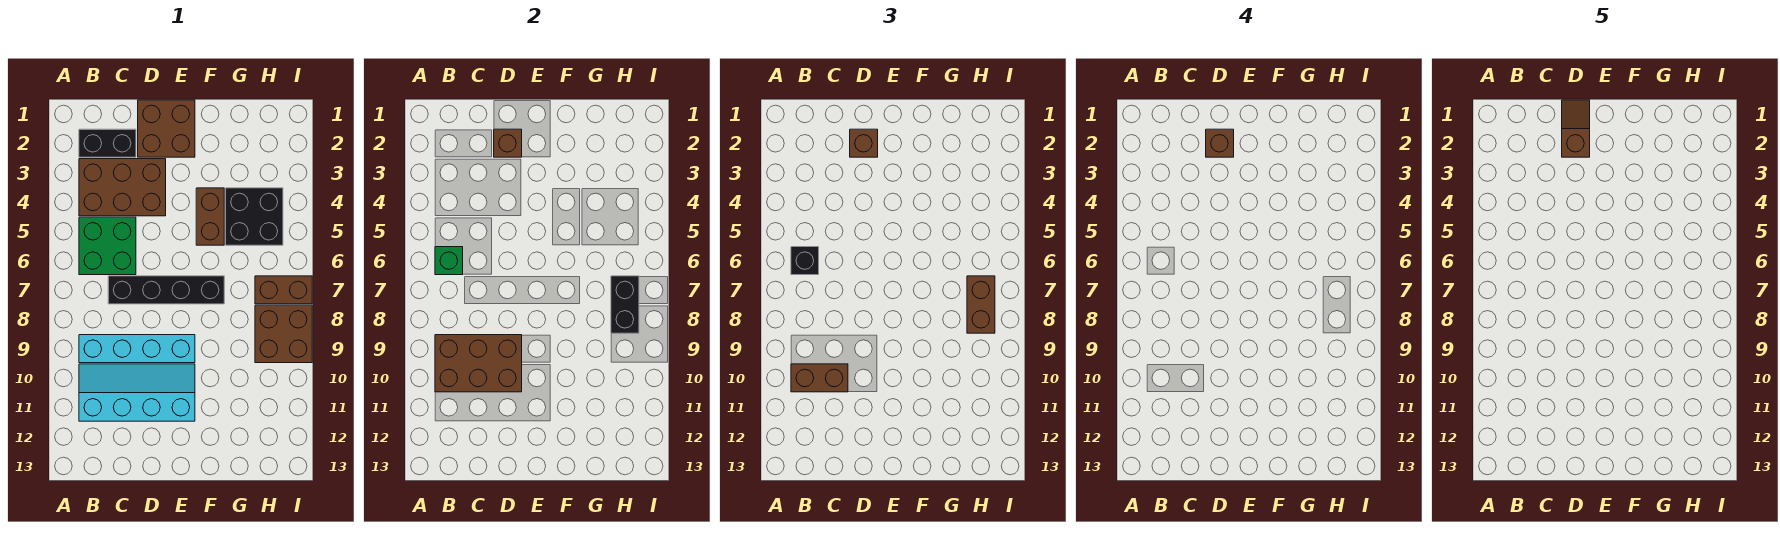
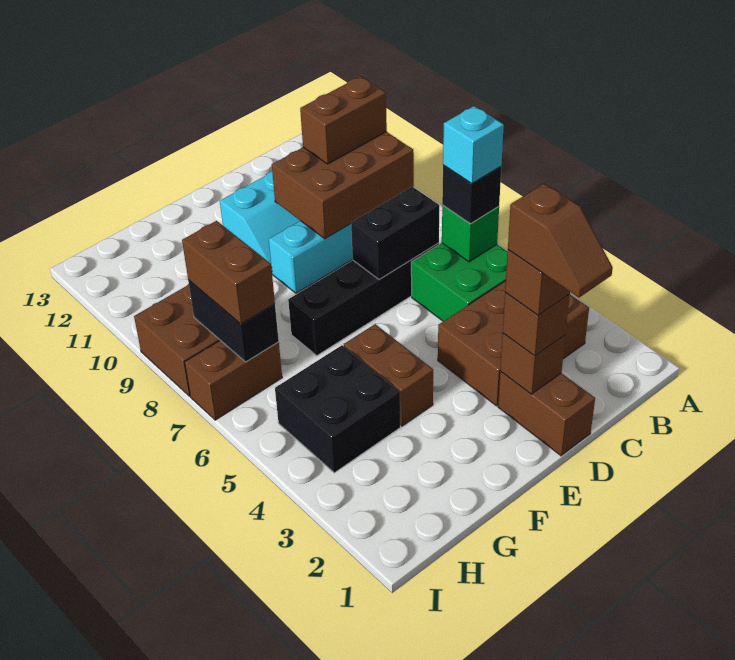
black brick B2:C2 level 1 -> black brick C7:D7 level 2
none -> cyan brick B6 level 4
brown brick D1:E2 level 1 -> brown brick D1:D2 level 1

